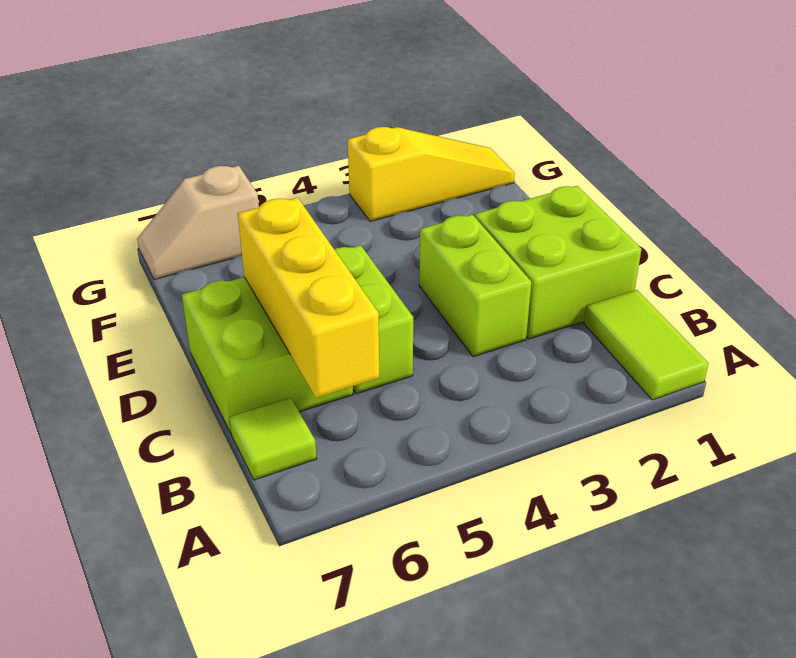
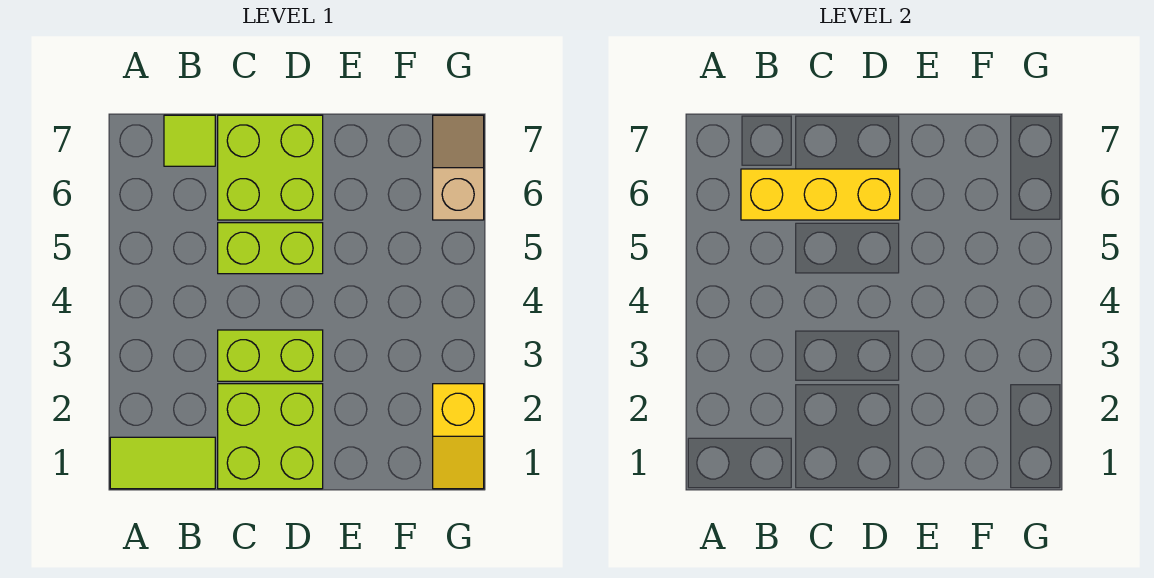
yellow slope G1:G3 level 1 top 3 -> yellow slope G1:G2 level 1 top 2

